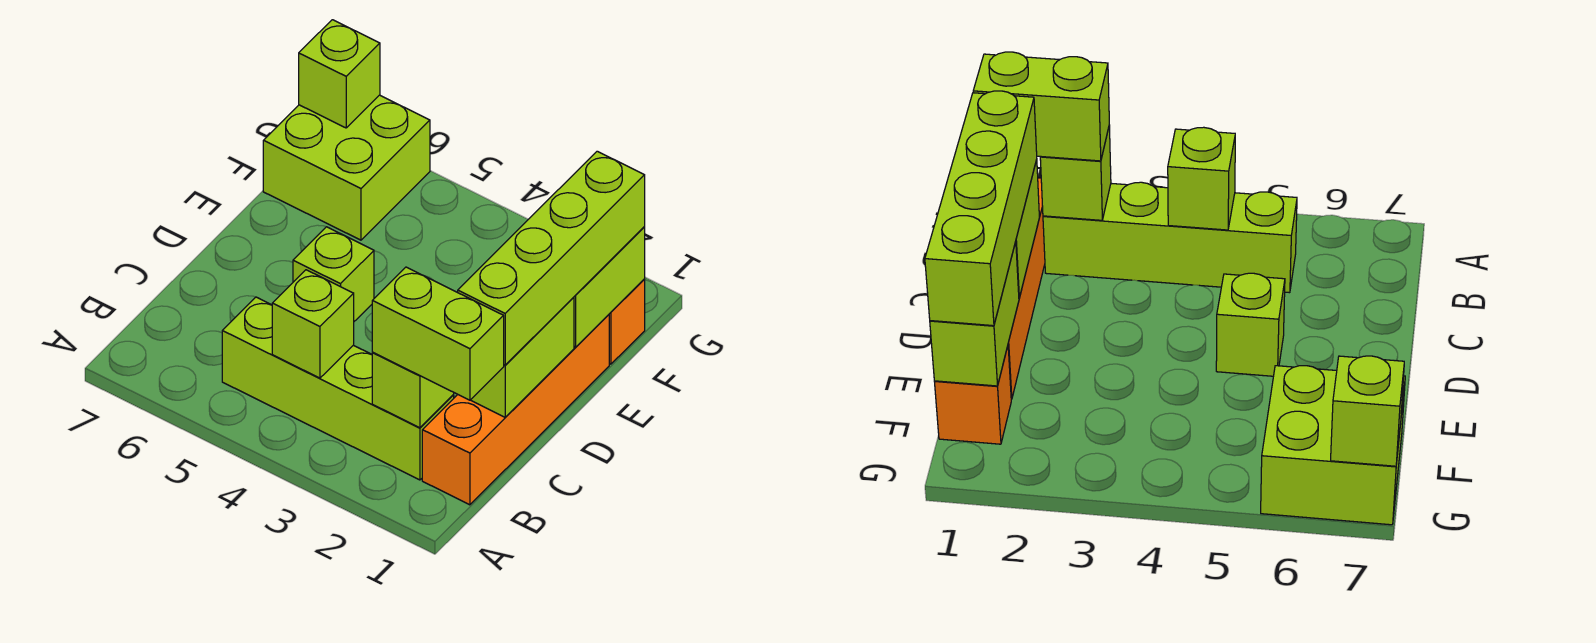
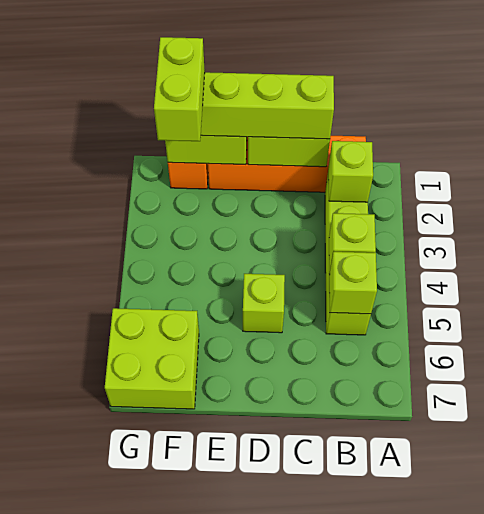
lime brick B1:B2 level 3 -> lime brick F1:F2 level 4
lime brick G7 level 2 -> lime brick B5 level 2

